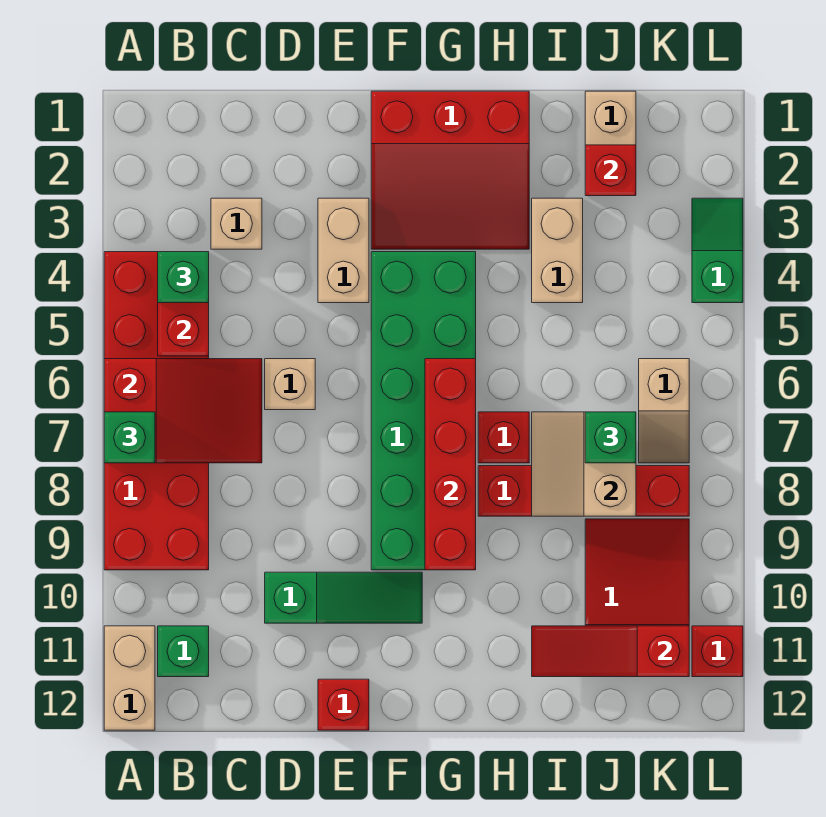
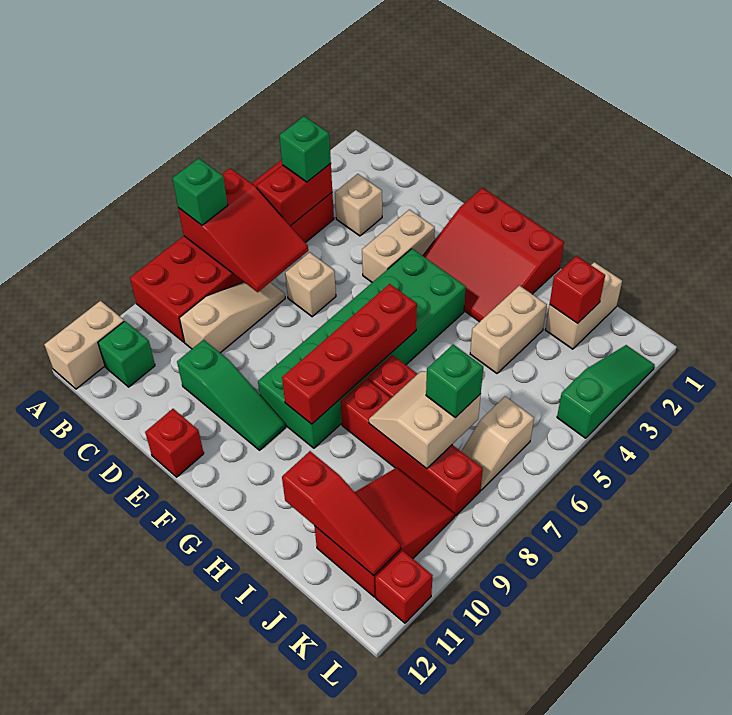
none -> tan slope C7:C9 level 1 top 9
red slope I11:K11 level 2 top K -> red slope I11:K11 level 2 top I
green slope L3:L4 level 1 top 4 -> green slope L2:L4 level 1 top 4

